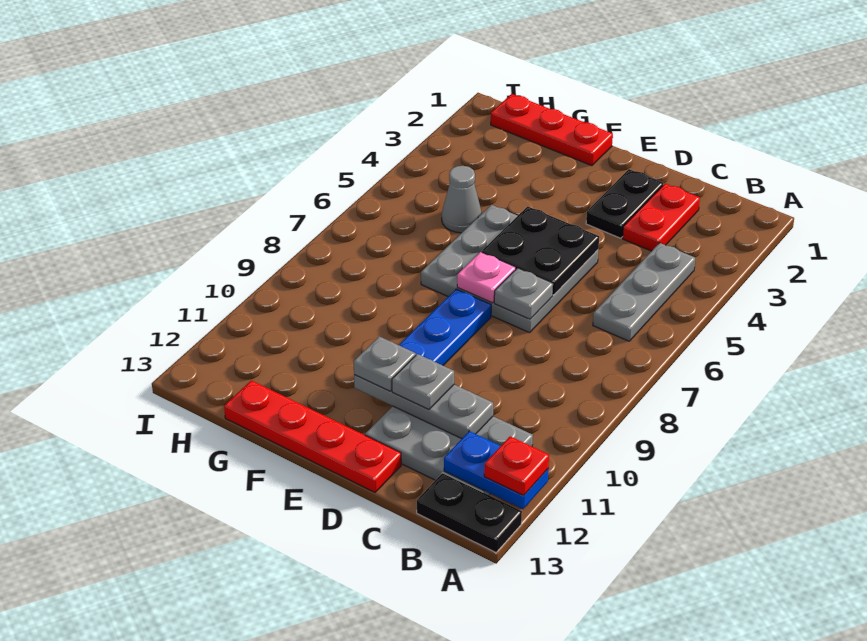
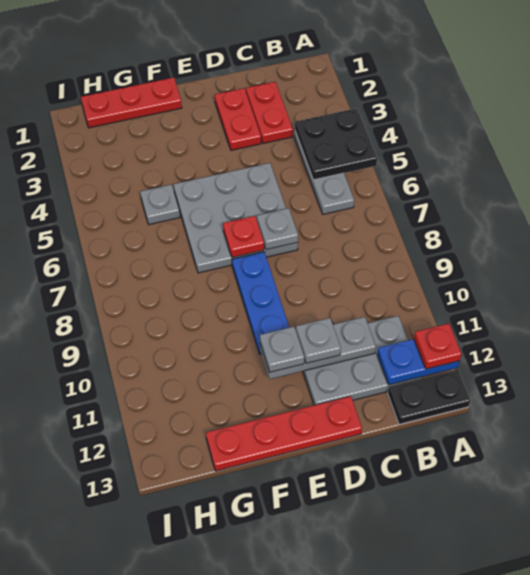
black plate D2:D3 level 1 -> red plate D2:D3 level 1
black plate D5:E6 level 2 -> black plate A4:B5 level 2
pink plate E7 level 2 -> red plate E7 level 2
grey cone G5 level 1 -> grey plate G5 level 1

